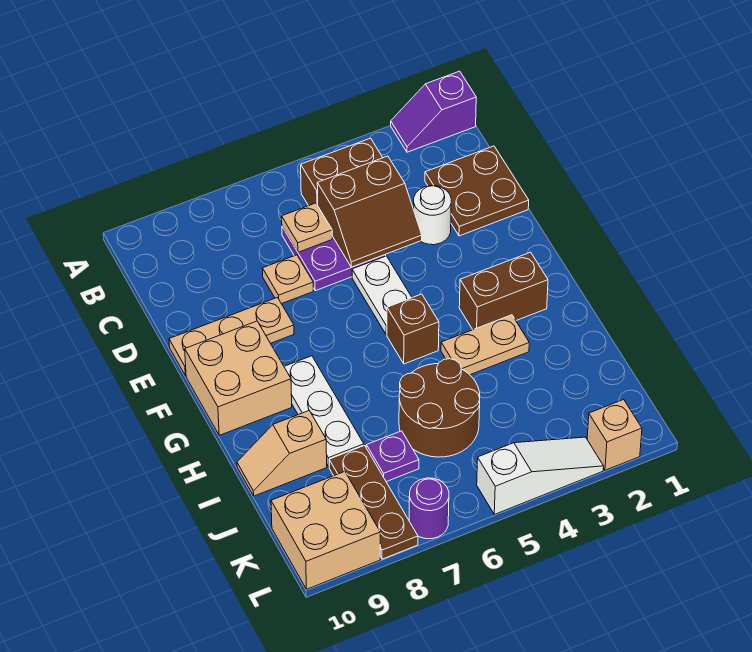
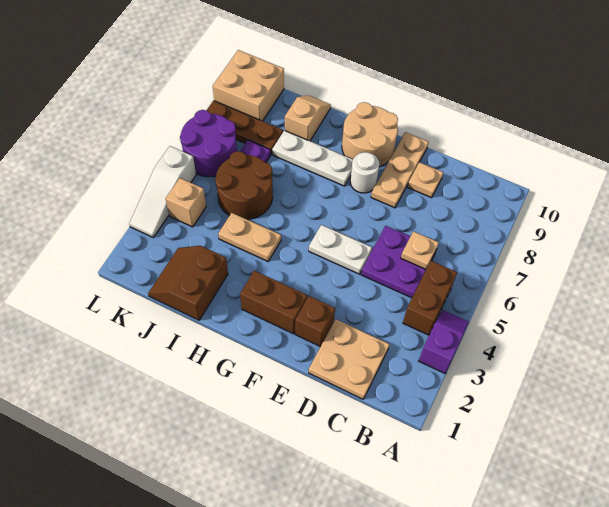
purple slope A1:A2 level 1 top 1 -> purple slope A3:A4 level 1 top 3
brown plate C1:D2 level 1 -> tan plate C1:D2 level 1
brown slope C4:D5 level 2 top C -> brown slope I1:J2 level 1 top I
white round brick D3 level 1 -> white round brick F8 level 1
tan plate D7 level 1 -> tan plate D9 level 1
tan brick F9:G10 level 1 -> tan round brick F9:G10 level 1
brown brick G2:G3 level 1 -> brown brick F2:G2 level 1
brown brick G5 level 1 -> brown brick E2 level 1
tan plate H3:H4 level 1 -> tan plate H4:I4 level 1
tan brick L2 level 1 -> tan brick K4 level 1
purple round brick L7 level 1 -> purple round brick K6:L7 level 1

